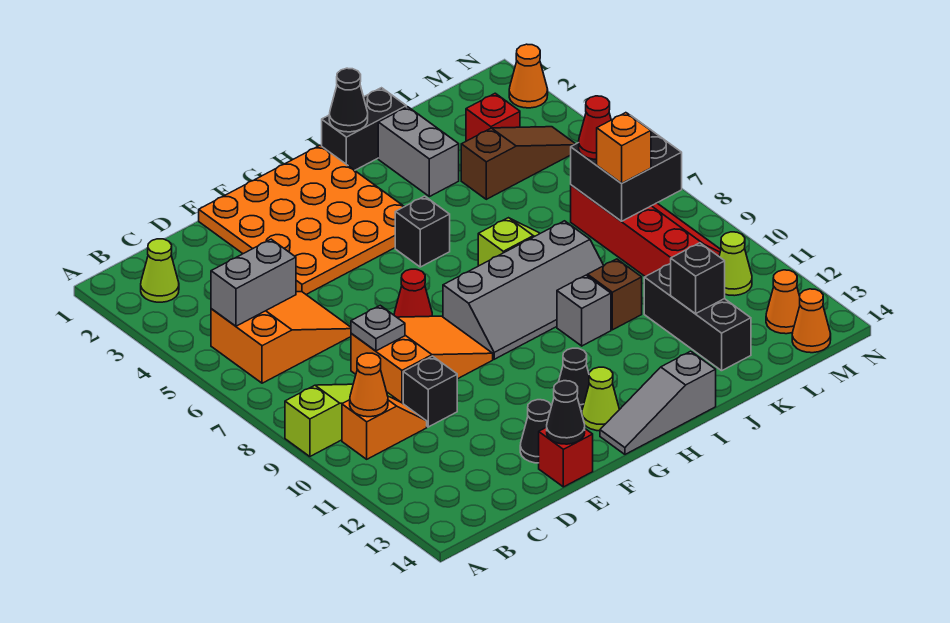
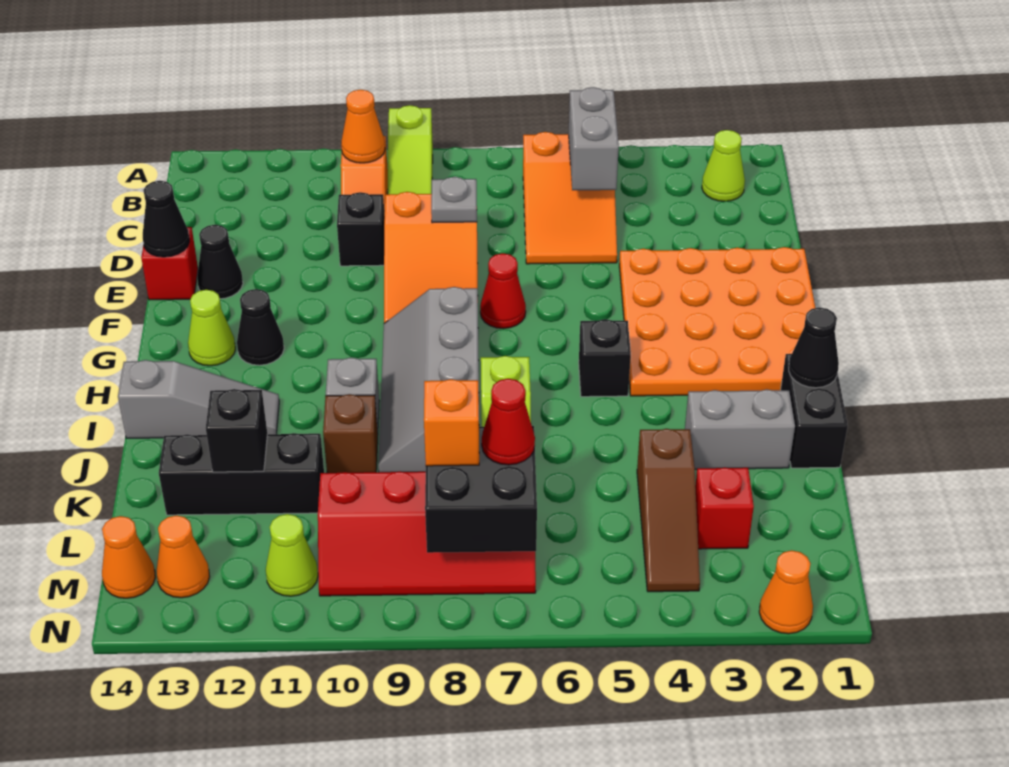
grey slope G14:I14 level 1 top I -> grey slope I12:I14 level 1 top 14

